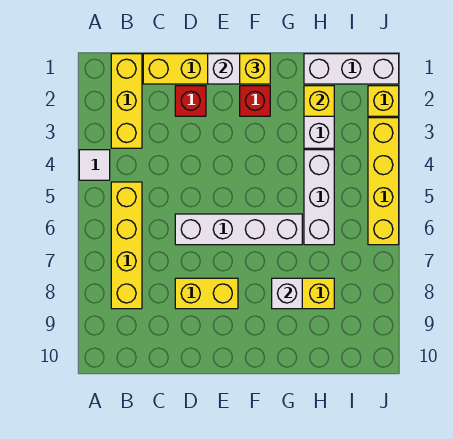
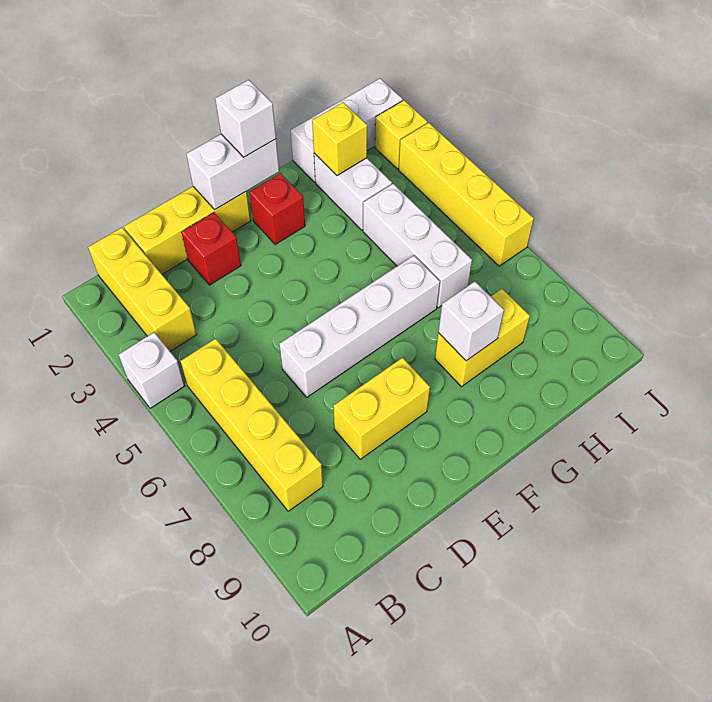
white tile A4 level 1 -> white brick A4 level 1
yellow brick F1 level 3 -> white brick F1 level 3

